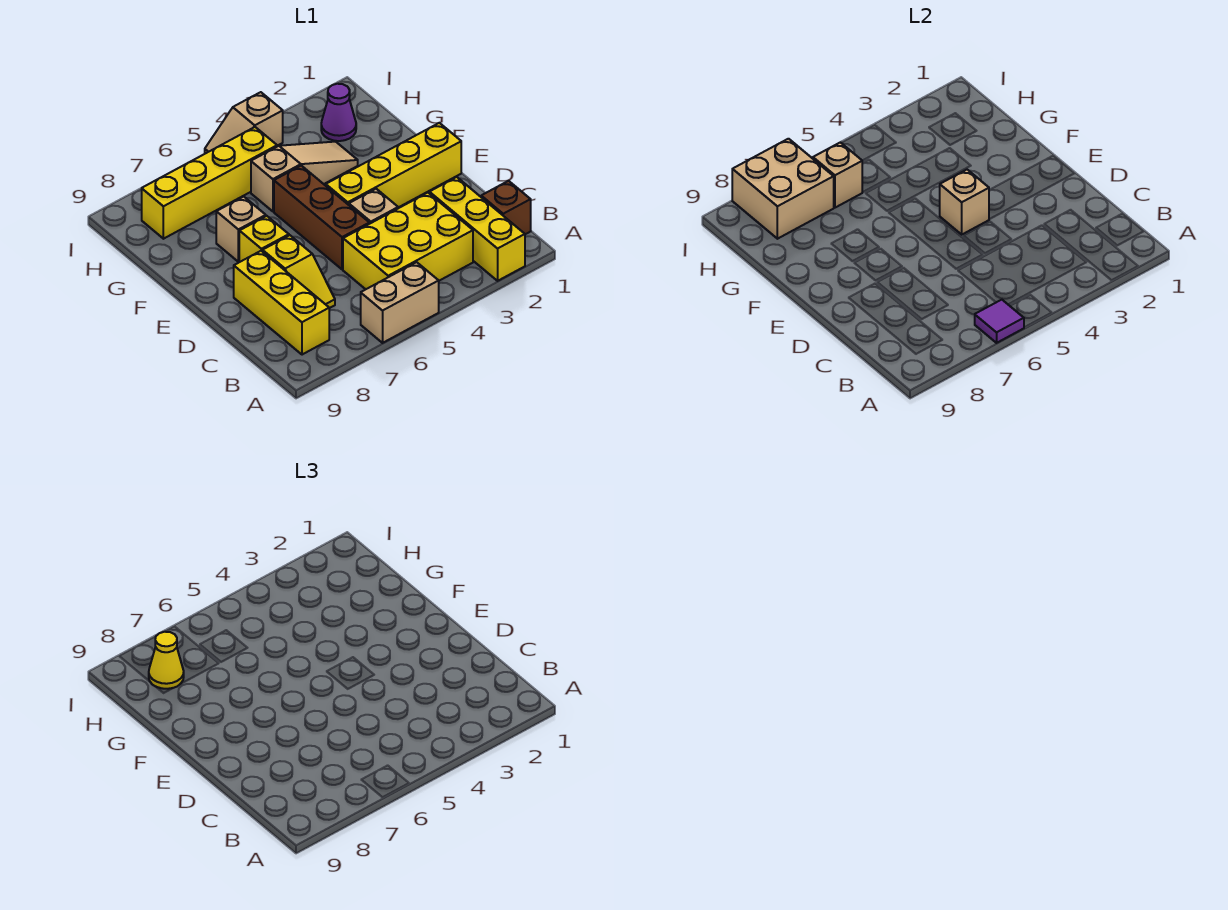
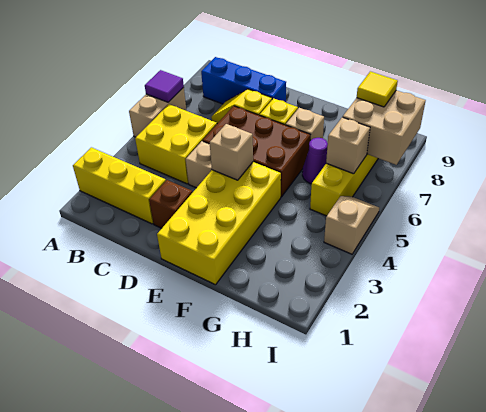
brown brick B1 level 1 -> brown brick D2 level 1
yellow brick B3:C5 level 1 -> yellow brick B4:C5 level 1
yellow brick B8:D8 level 1 -> blue brick B8:D8 level 1
brown brick D5:F5 level 1 -> brown brick D5:F6 level 1
yellow brick E1:E4 level 1 -> yellow brick E1:F4 level 1
tan slope G3:G5 level 1 top 5 -> none
purple cone H2 level 1 -> purple cone G6 level 1
yellow cone H8 level 3 -> yellow tile H8 level 3

